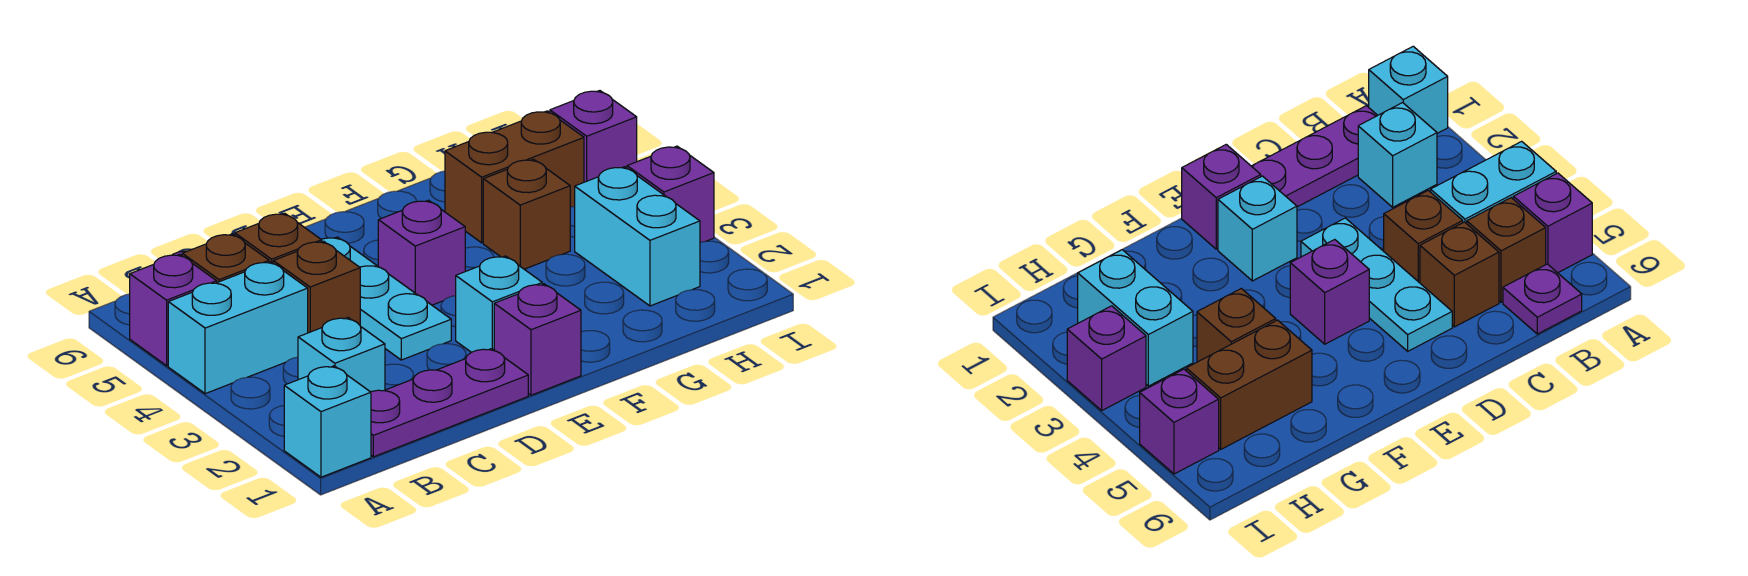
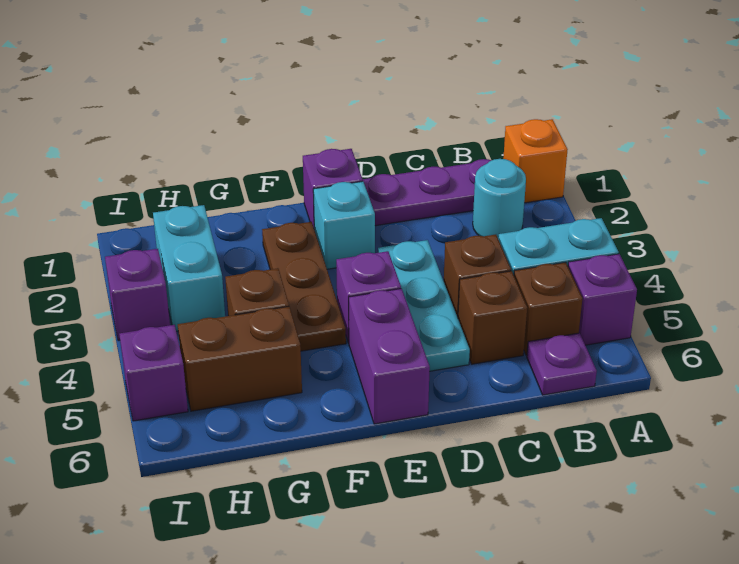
cyan brick A1 level 1 -> orange brick A1 level 1
cyan brick B2 level 1 -> cyan round brick B2 level 1
none -> purple brick E5:E6 level 1
none -> brown plate F2:F4 level 1

